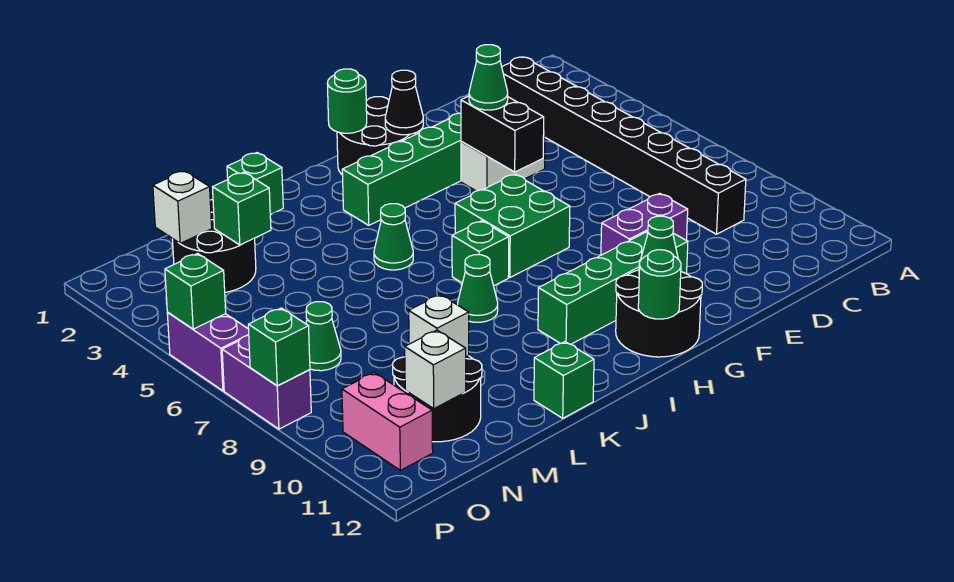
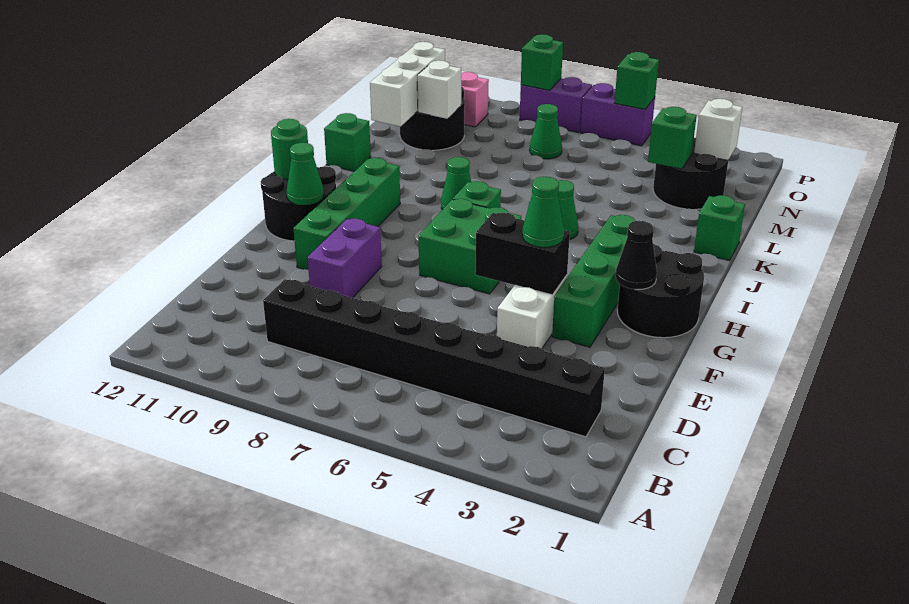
green round brick H1 level 2 -> none
white brick N11 level 2 -> white brick L11:N11 level 2

